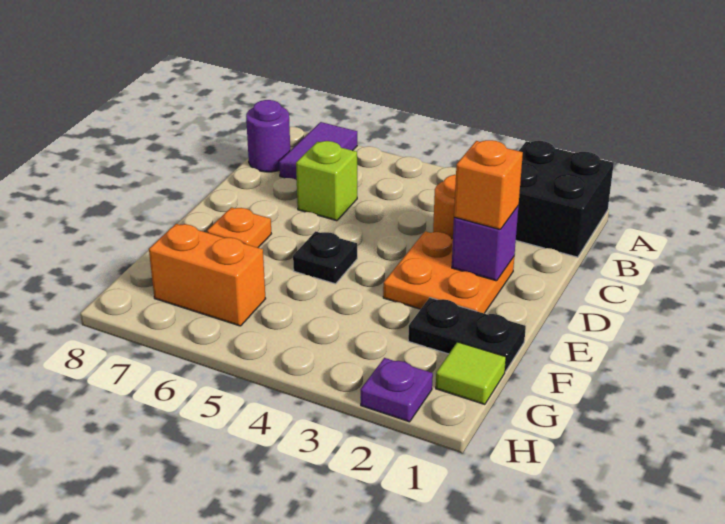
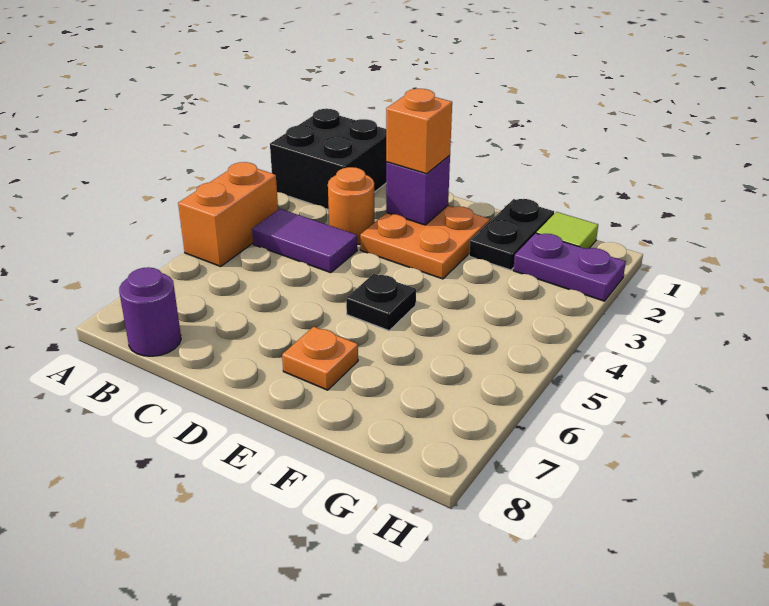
purple tile A7:B7 level 1 -> purple tile B4:C4 level 1
lime brick C6 level 1 -> none
orange brick G6:G7 level 1 -> orange brick A4:A5 level 1
purple plate H2 level 1 -> purple plate G2:H2 level 1

